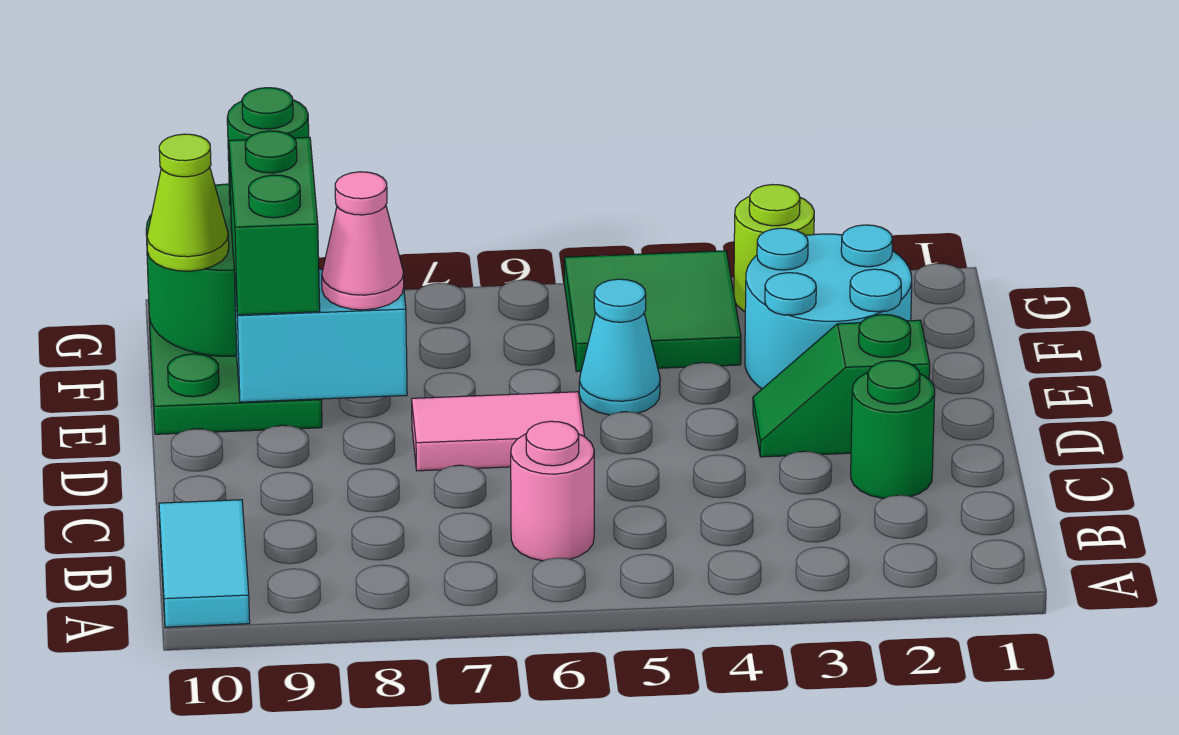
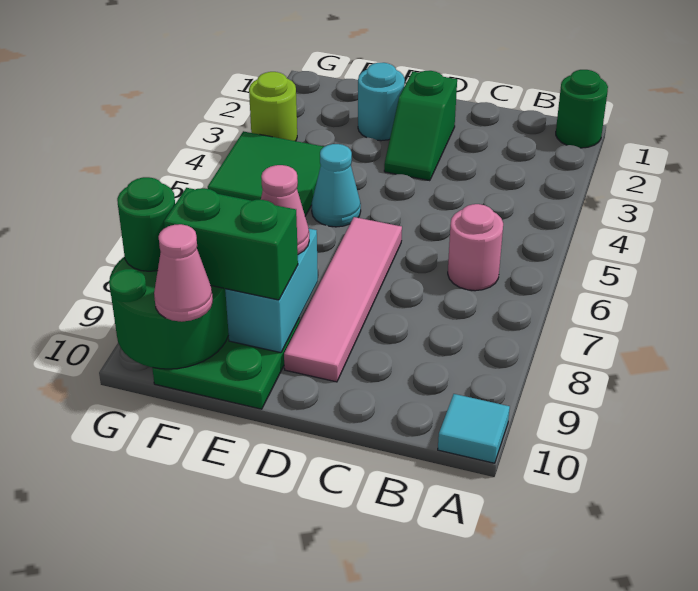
cyan tile A10:B10 level 1 -> cyan tile A10 level 1
green round brick C2 level 1 -> green round brick A1 level 1
pink tile D6:D7 level 1 -> pink tile D6:D9 level 1
cyan round brick E2:F3 level 1 -> cyan round brick E2 level 1
lime cone F10 level 3 -> pink cone F10 level 3

